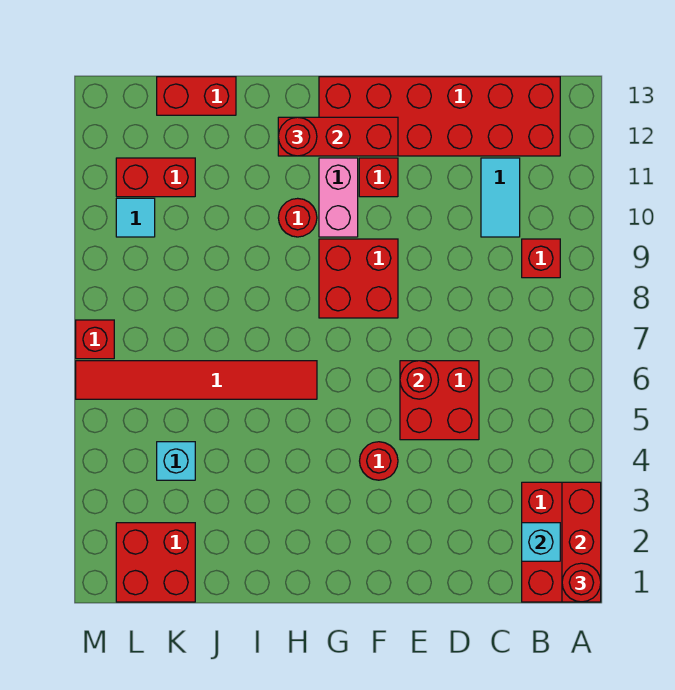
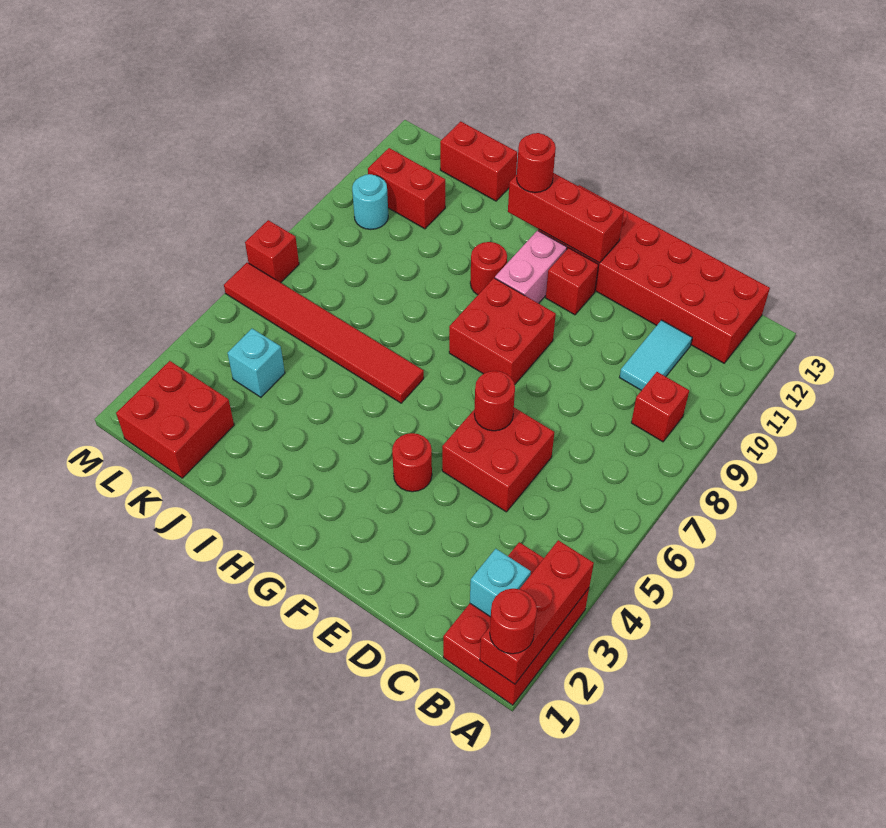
cyan tile L10 level 1 -> cyan round brick L10 level 1

